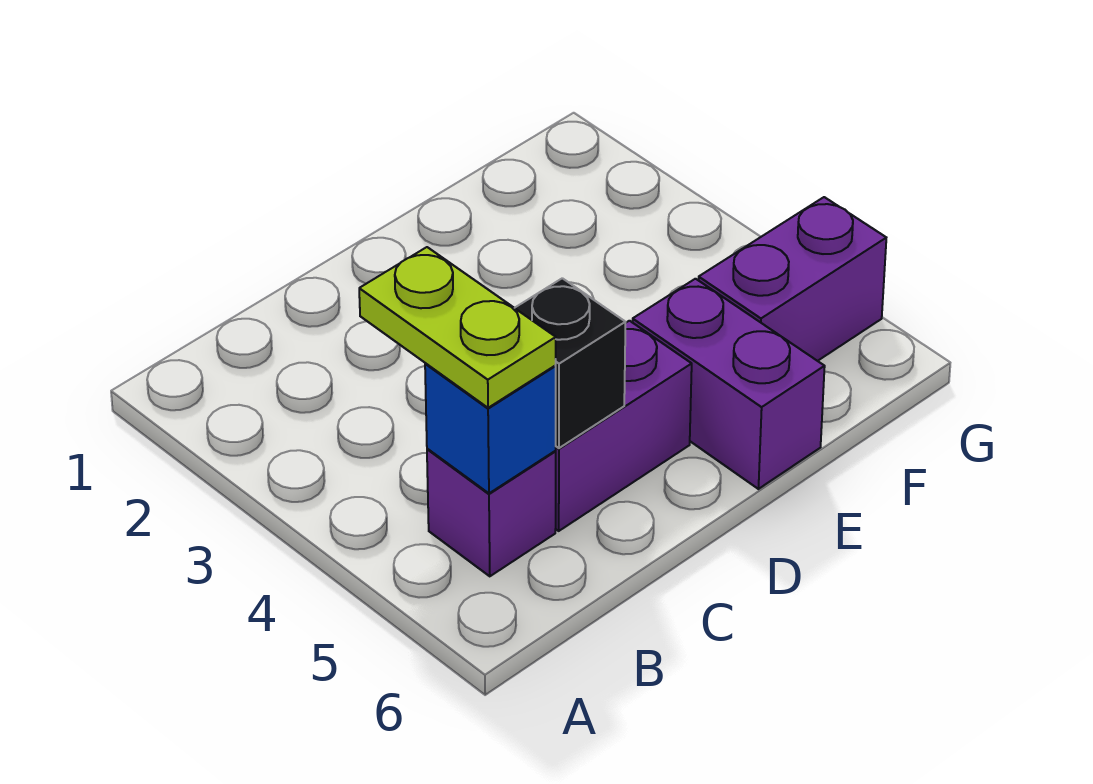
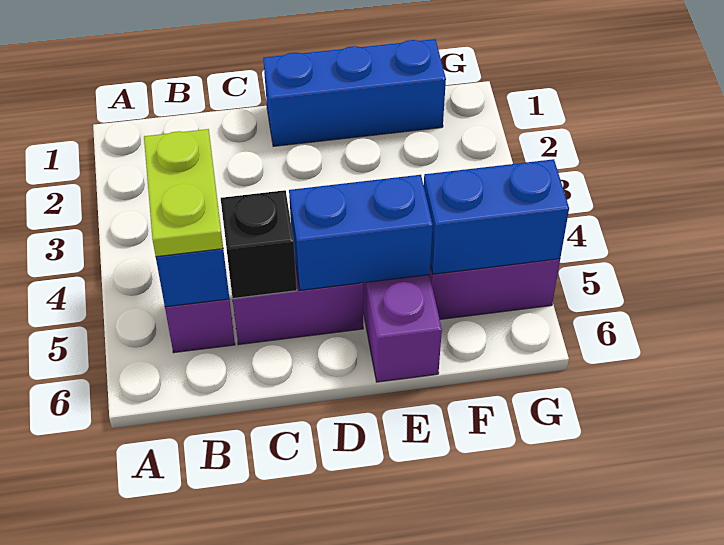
none -> blue brick D1:F1 level 1
none -> blue brick D5:E5 level 2
none -> blue brick F5:G5 level 2

